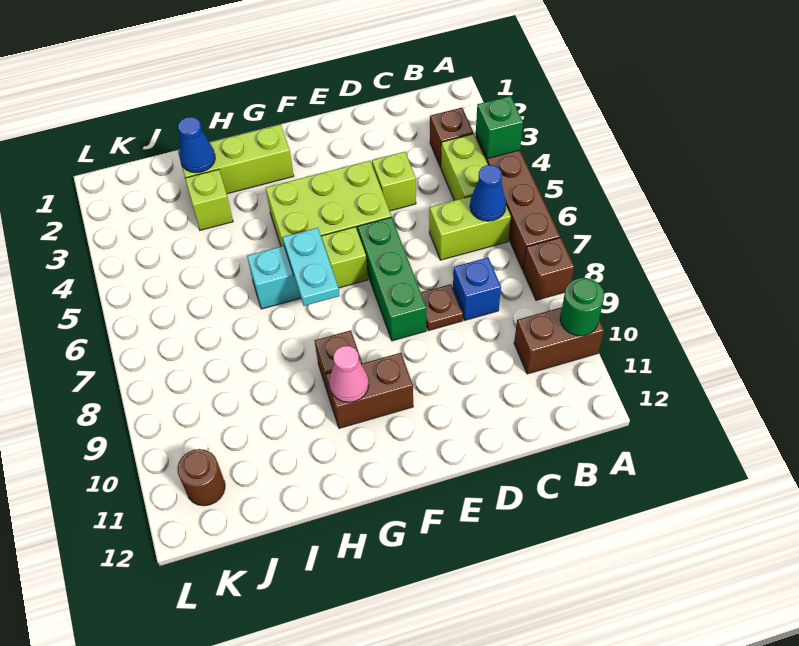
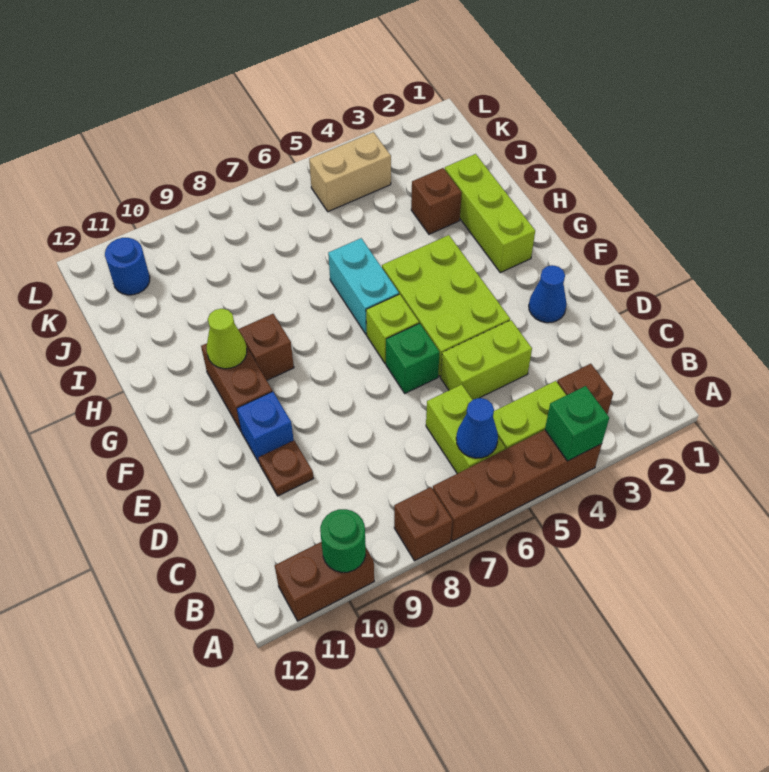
brown brick A10:B10 level 1 -> brown brick A10:A11 level 1
blue brick C8 level 1 -> blue brick E10 level 1
lime brick D4 level 1 -> lime brick D4:D5 level 1
brown plate D8 level 1 -> brown plate D10 level 1
green brick E6:E8 level 1 -> green brick E6 level 1
cyan plate G6:G7 level 2 -> none
pink cone G10 level 2 -> lime cone G10 level 2
blue cone I2 level 2 -> blue cone E2 level 1
lime brick I3 level 1 -> brown brick I3 level 1
none -> tan brick K4:K5 level 1
brown round brick K11 level 1 -> blue round brick K11 level 1

